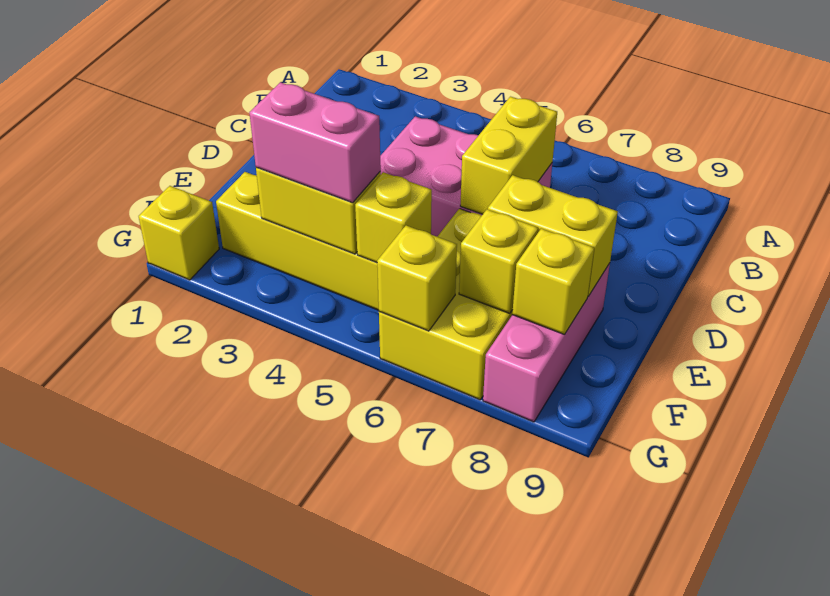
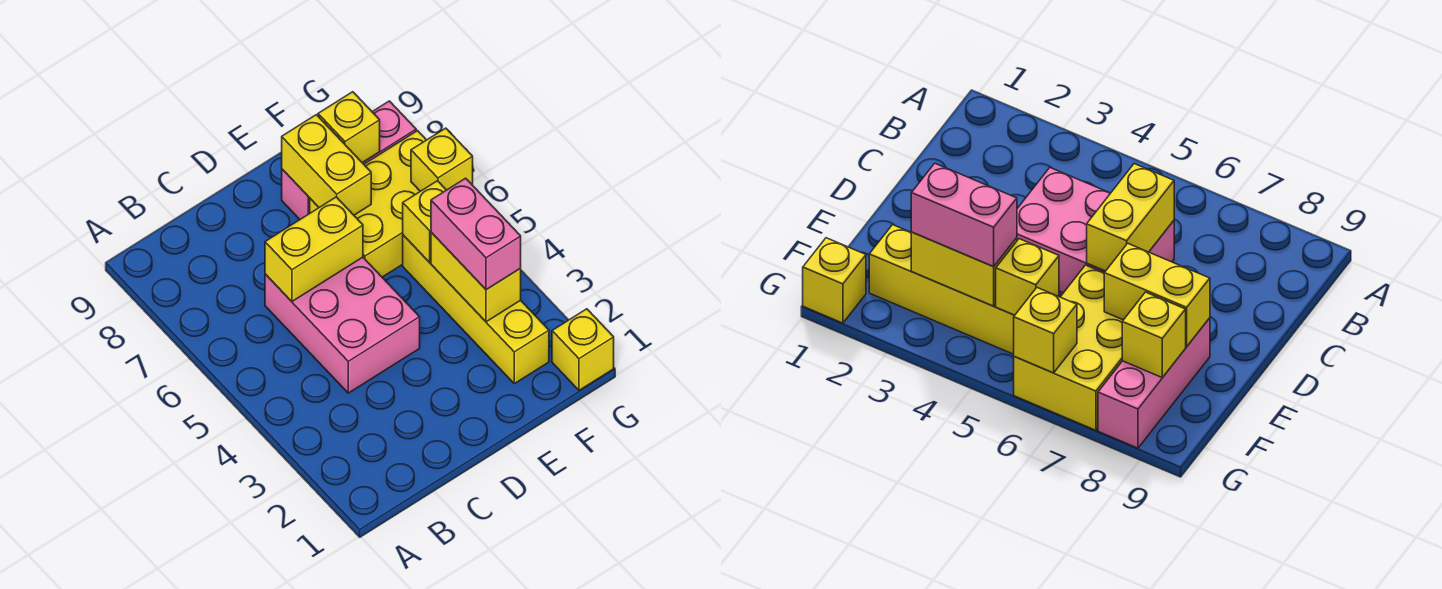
yellow brick F7 level 2 -> none

